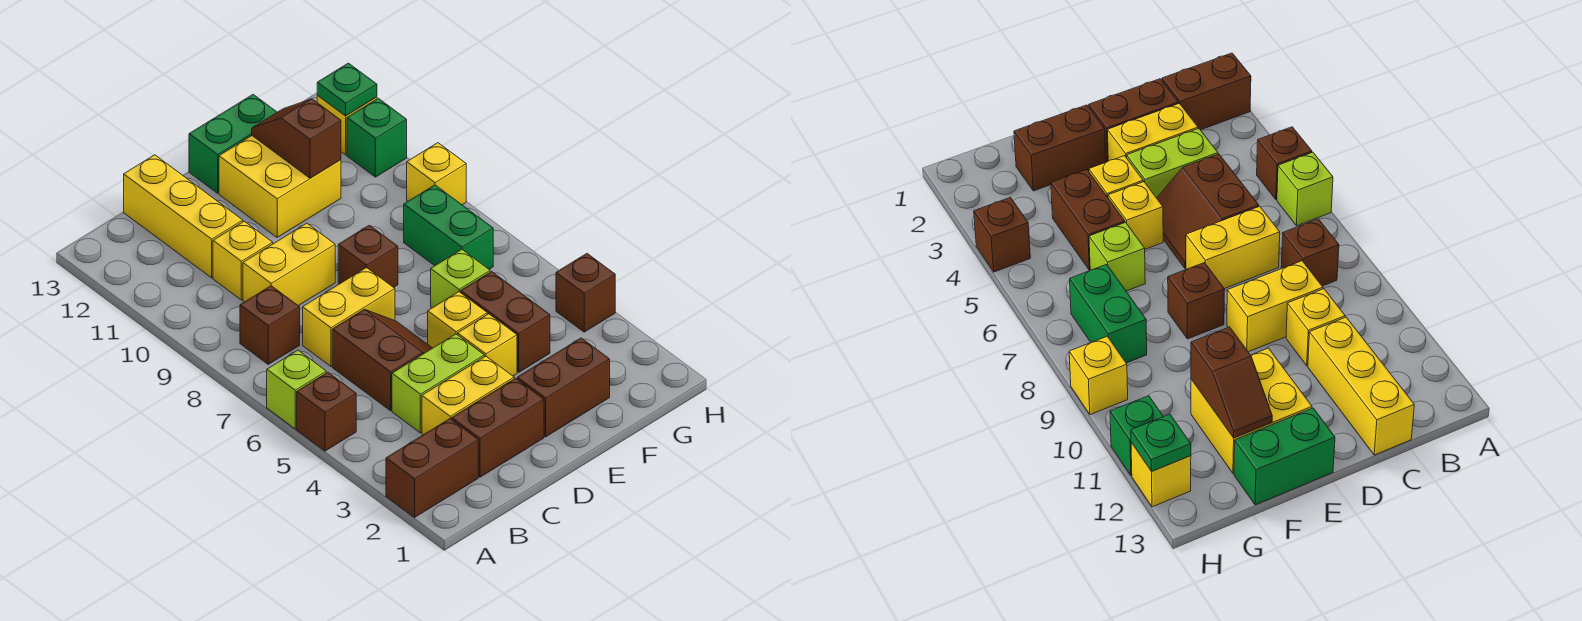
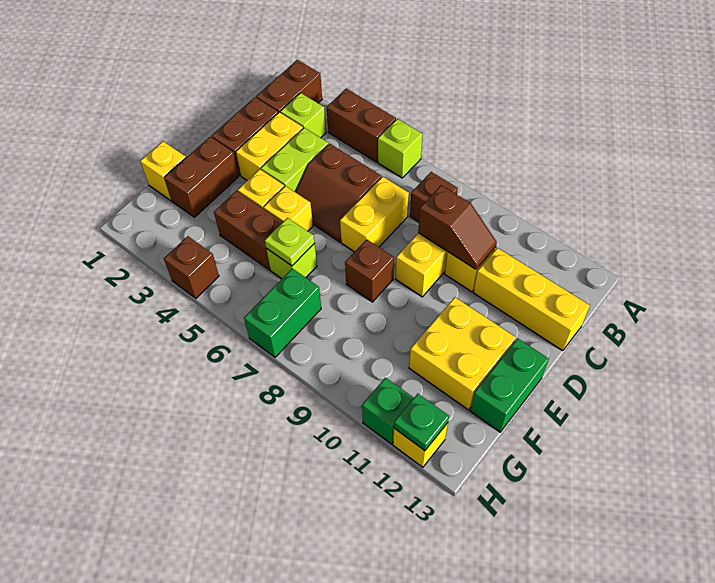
brown brick A5 level 1 -> brown brick A4:A5 level 1
none -> lime brick B3 level 1
none -> lime plate F6 level 2
brown slope F11:F12 level 2 top 11 -> brown slope C9:C10 level 2 top 9
green brick G7:G8 level 1 -> green brick G7:H7 level 1
yellow brick H9 level 1 -> yellow brick F1 level 1

